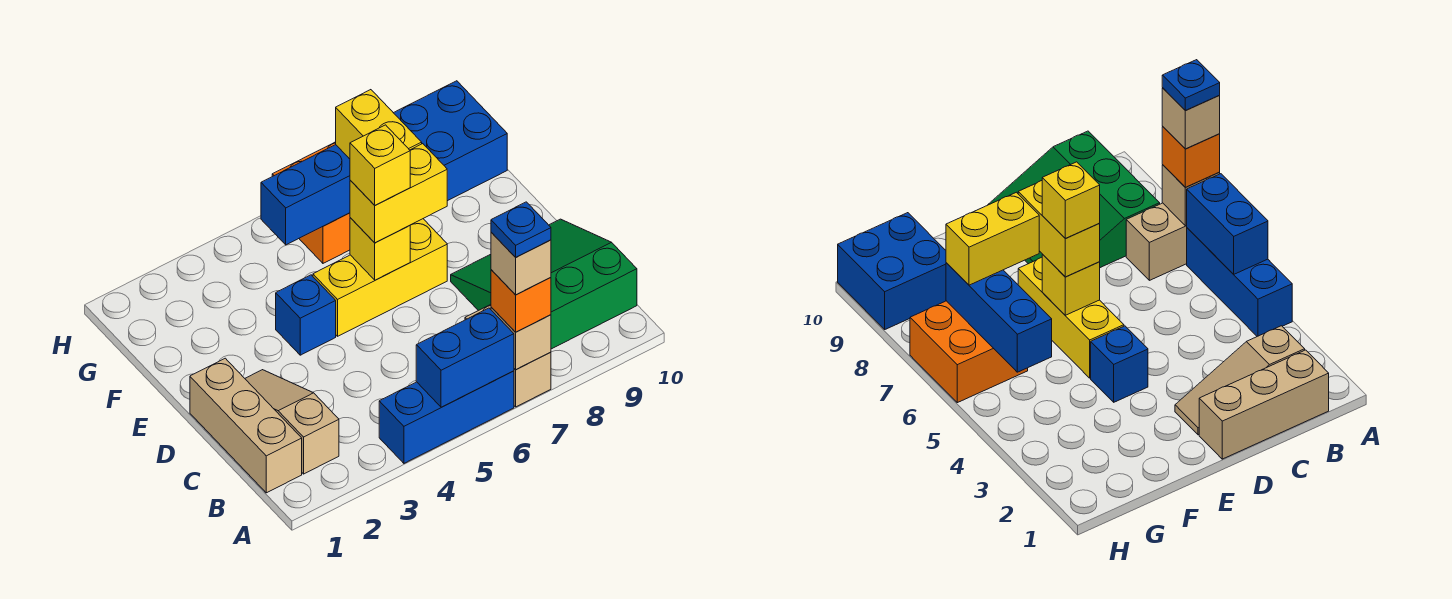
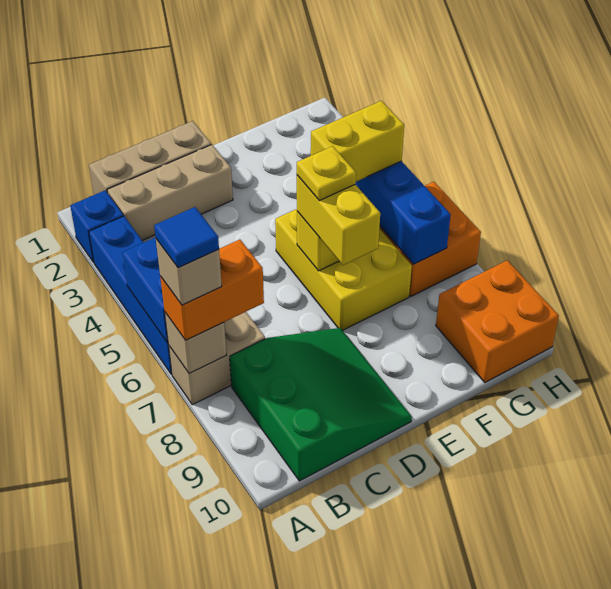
blue brick A4:A6 level 1 -> blue brick A3:A6 level 1
orange brick A7 level 3 -> orange brick A7:B7 level 3
blue plate A7 level 5 -> blue tile A7 level 5
tan slope B2:D2 level 1 top B -> tan brick B2:D2 level 1
blue brick E4 level 1 -> blue brick A2 level 1
yellow brick E5:E7 level 1 -> yellow brick E5:F7 level 1
yellow brick E6 level 4 -> yellow plate E6 level 4
yellow brick F7:G7 level 3 -> yellow brick F5:G5 level 3
blue brick G9:H10 level 1 -> orange brick G9:H10 level 1

